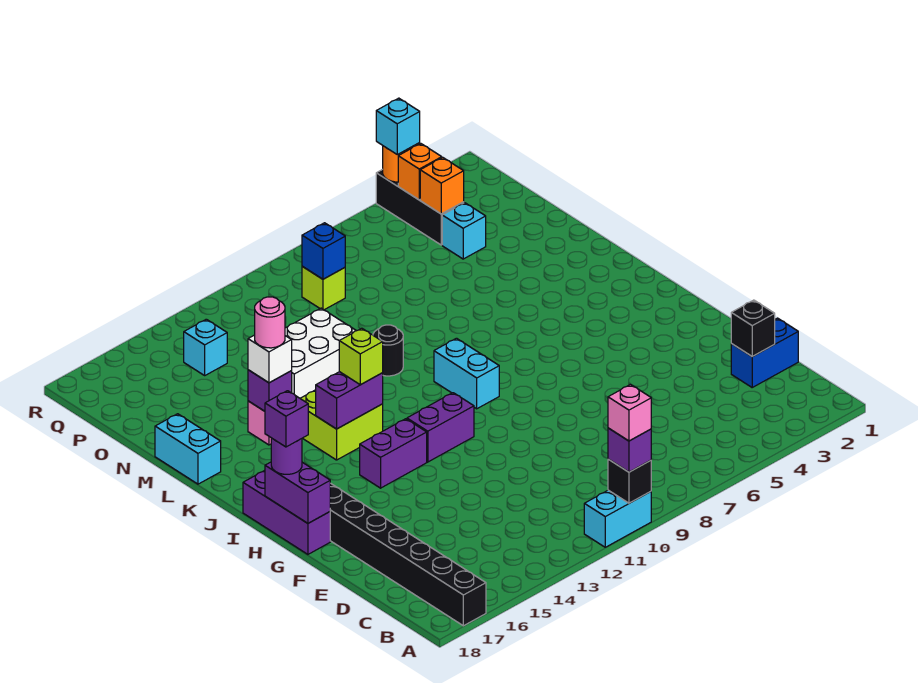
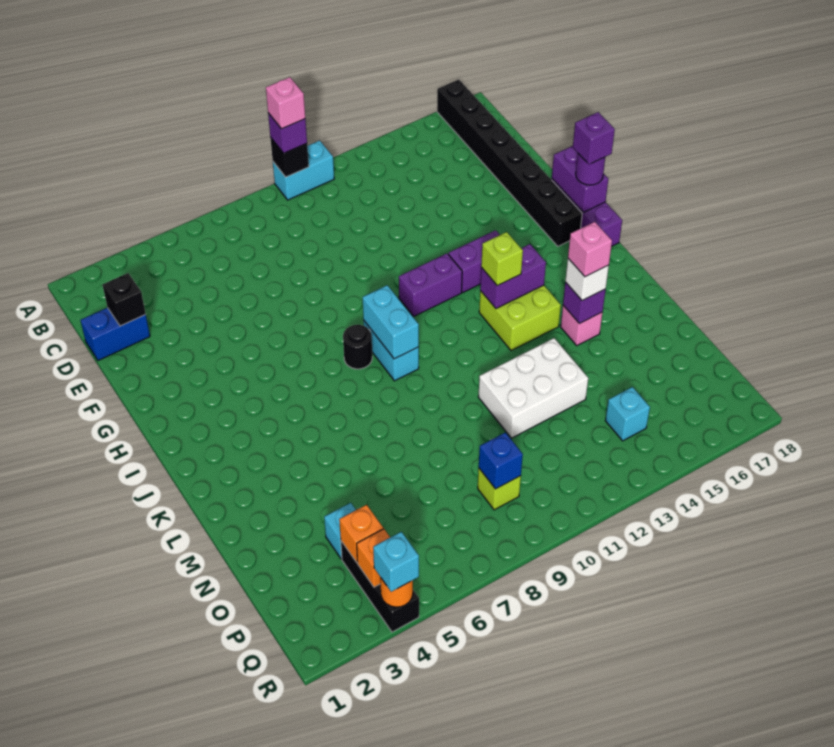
black round brick L10 level 1 -> black round brick I8 level 1
pink round brick L15 level 4 -> pink brick L15 level 4
cyan brick L18:M18 level 1 -> cyan brick I9:J9 level 2

